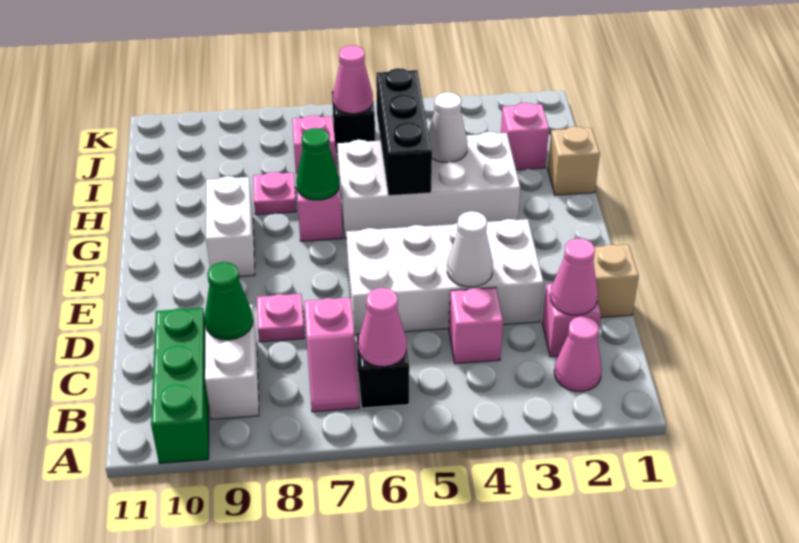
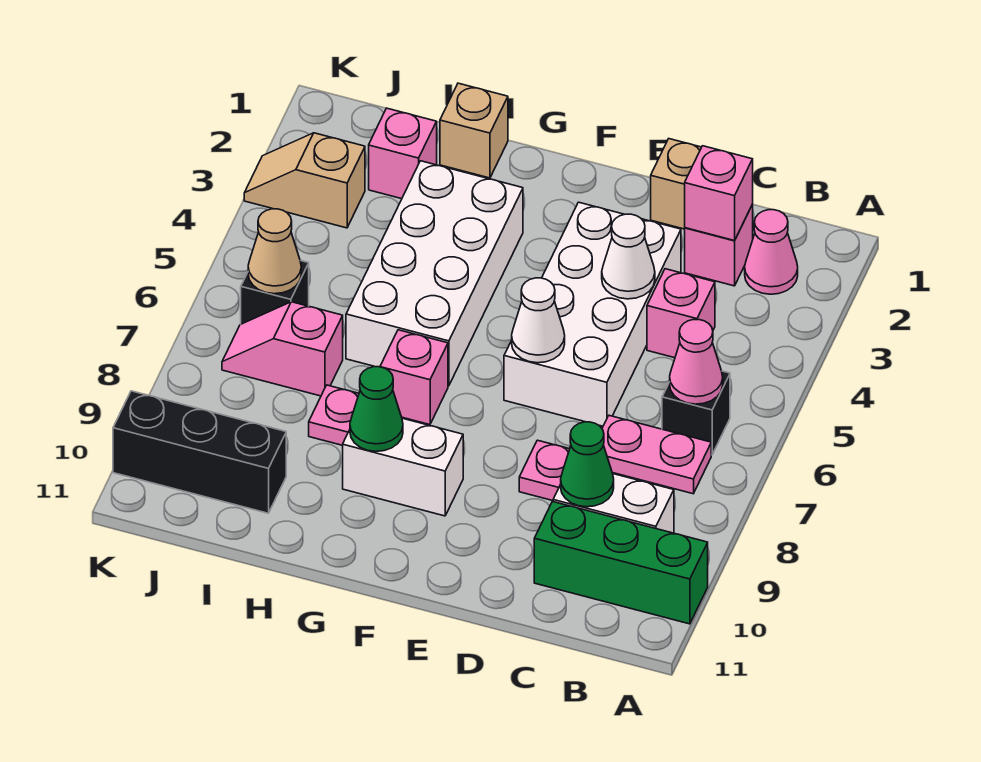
pink slope B7:C7 level 1 top C -> pink plate B7:C7 level 1
pink cone C2 level 2 -> pink brick C2 level 2
black brick G5:I5 level 2 -> black brick I10:K10 level 1
green cone G7 level 2 -> green cone G9 level 2
white cone H4 level 2 -> white cone E6 level 2
none -> tan slope J3:K3 level 1 top J
pink cone J6 level 2 -> tan cone J6 level 2

